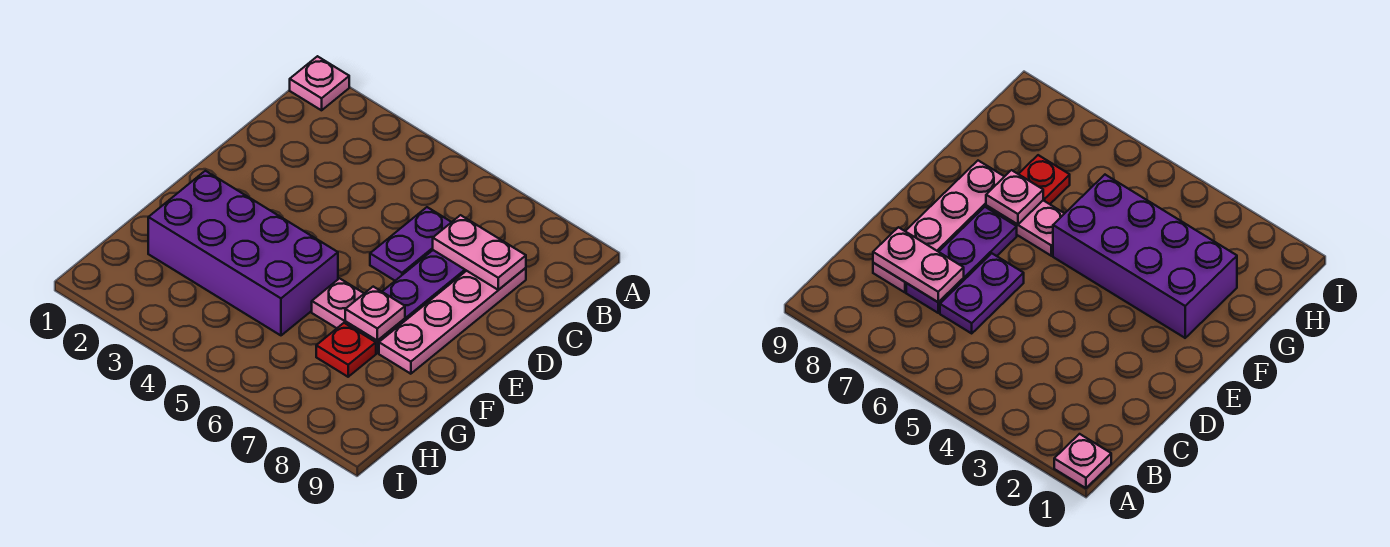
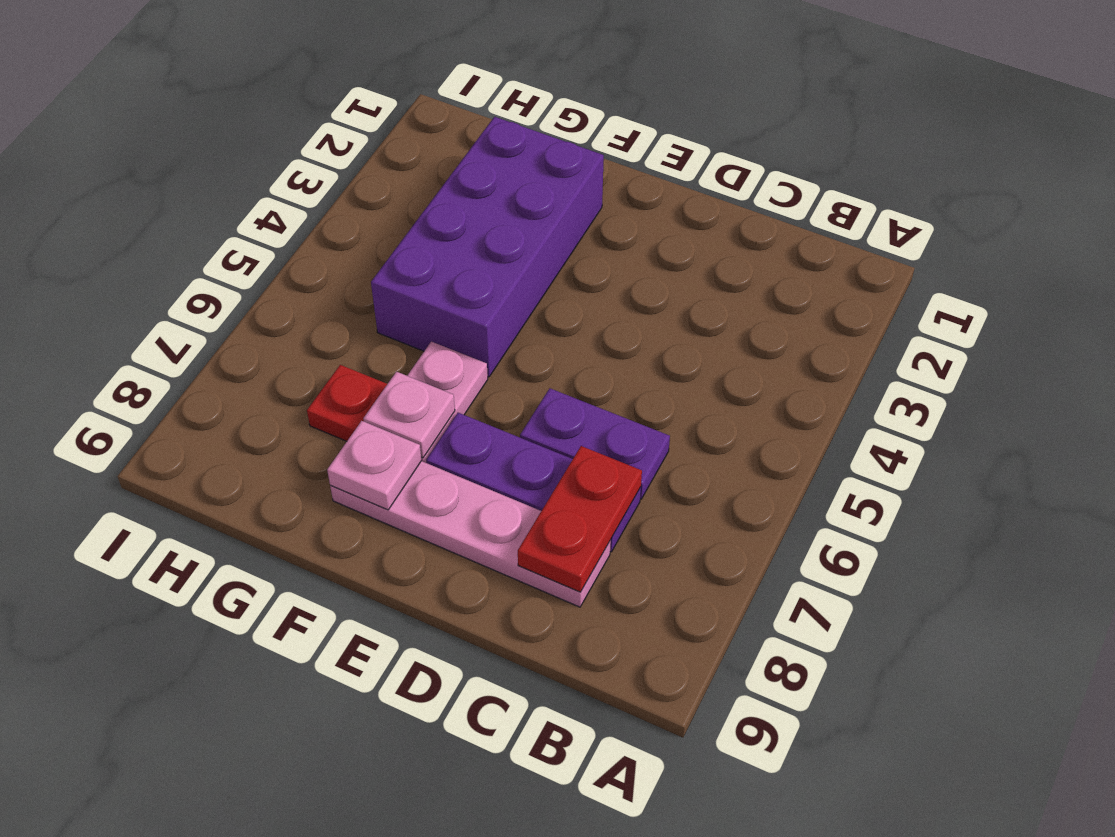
pink plate A1 level 1 -> pink plate F8 level 2
pink plate C7:C8 level 2 -> red plate C7:C8 level 2

